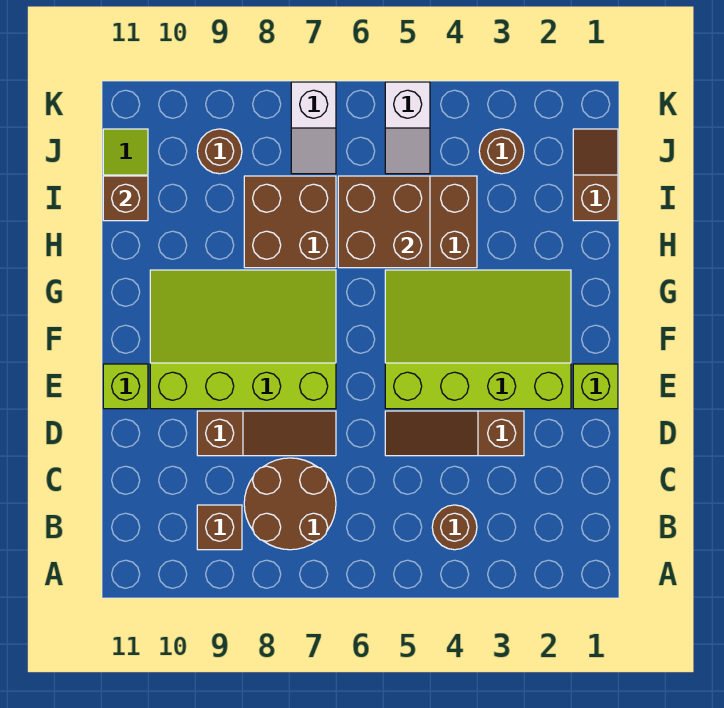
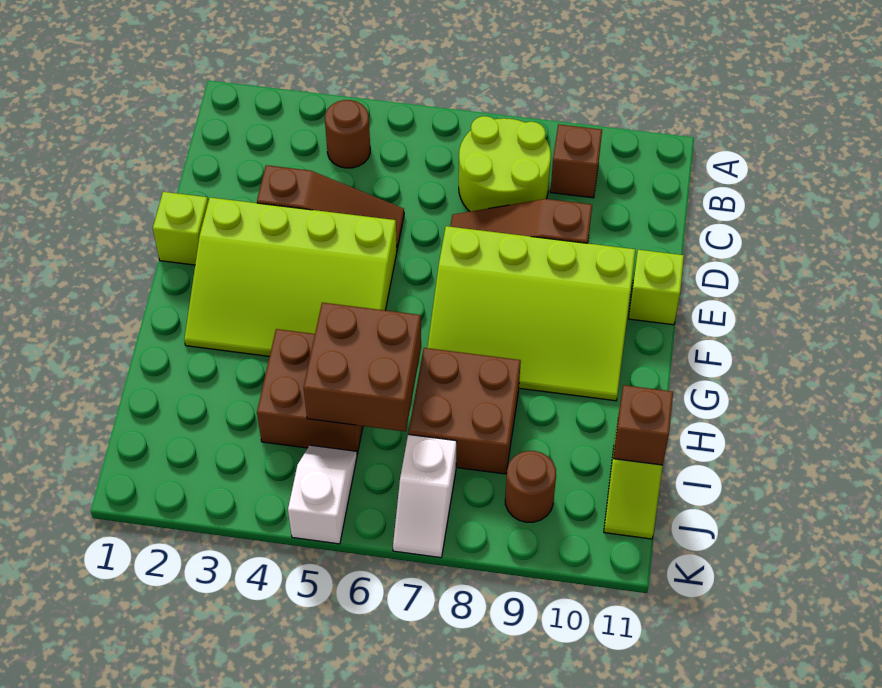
brown round brick B7:C8 level 1 -> lime round brick B7:C8 level 1
brown slope I1:J1 level 1 top I -> none
brown round brick J3 level 1 -> none
white slope J7:K7 level 1 top K -> white slope J7:K7 level 1 top J

